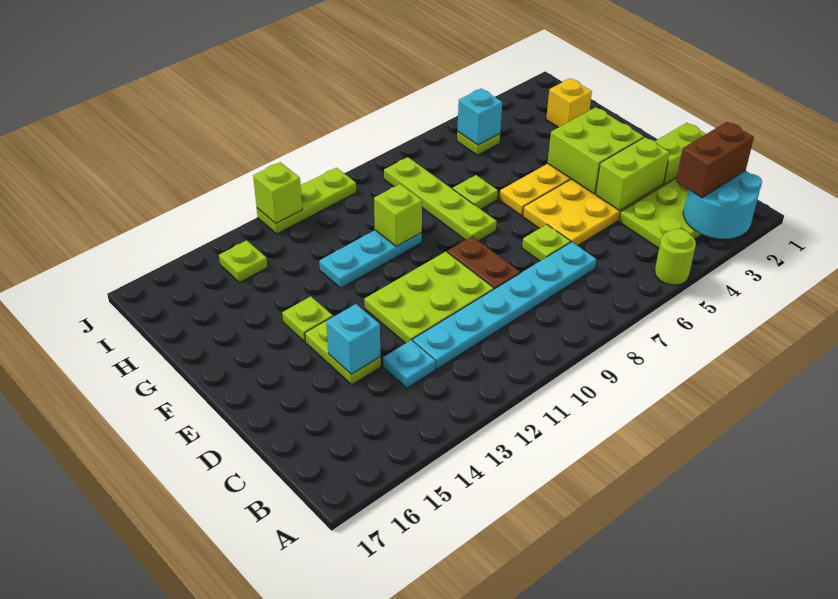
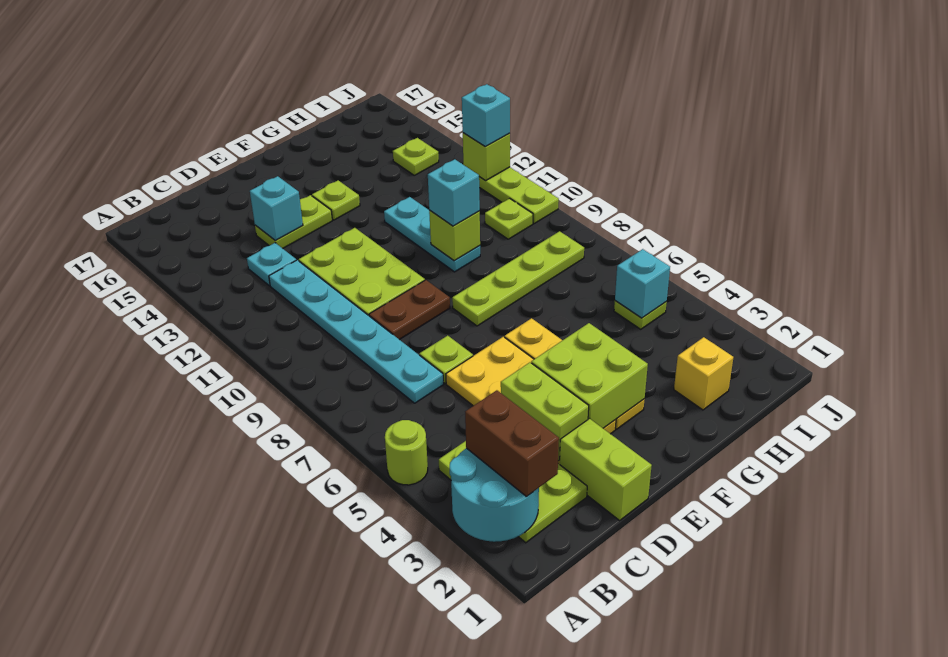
lime plate G7 level 1 -> lime plate I10 level 1
none -> cyan brick G10 level 3
none -> cyan brick J12 level 3

